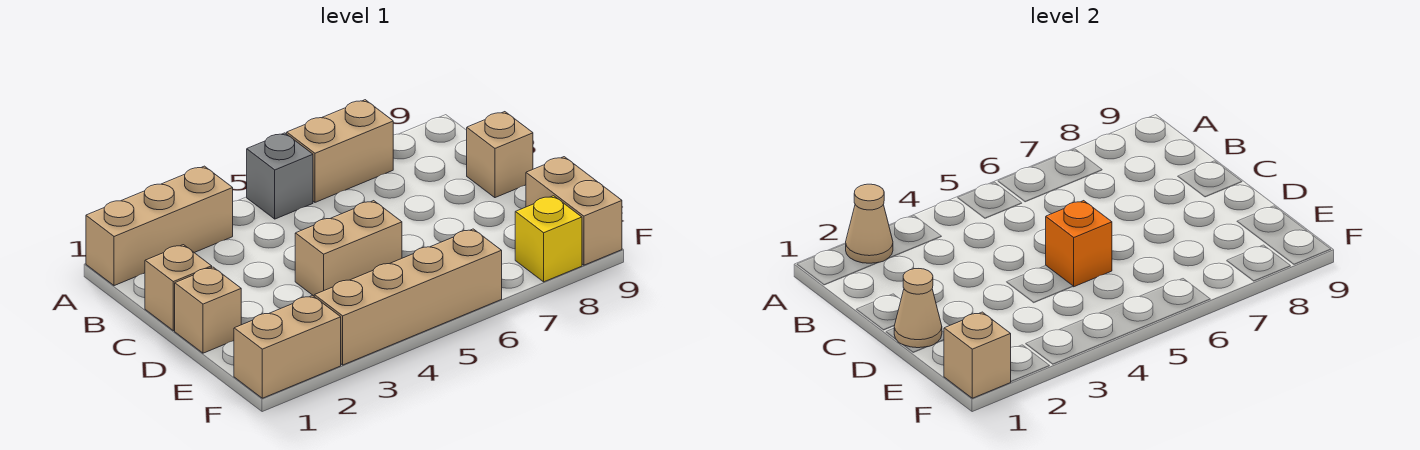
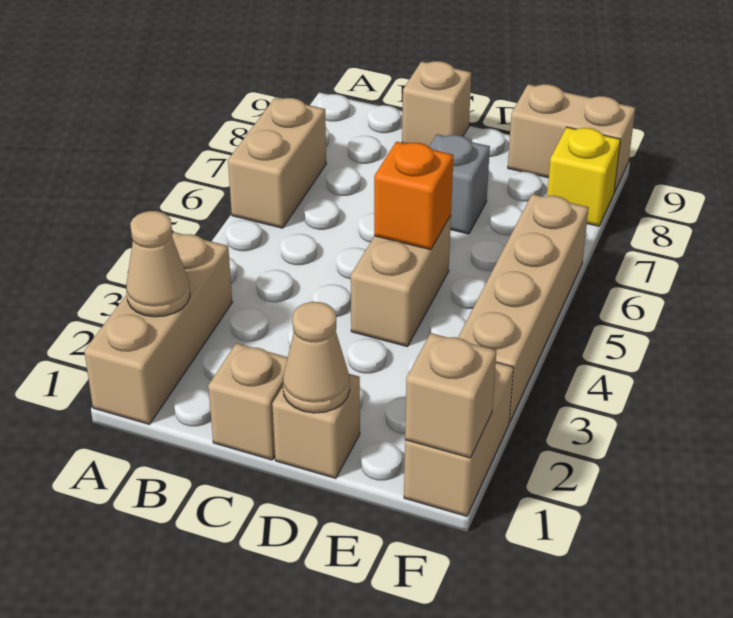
grey brick A5 level 1 -> grey brick D7 level 1

